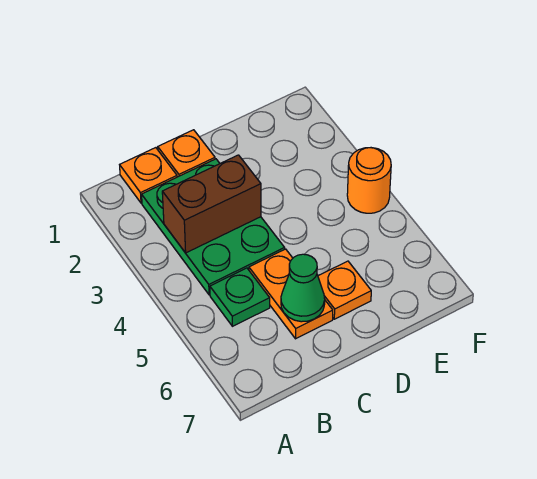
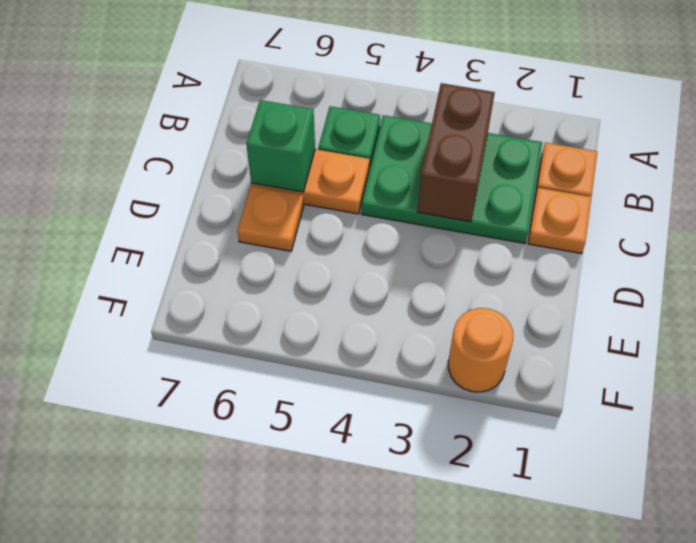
green cone C6 level 2 -> green brick C6 level 2
orange round brick F4 level 1 -> orange round brick F2 level 1

